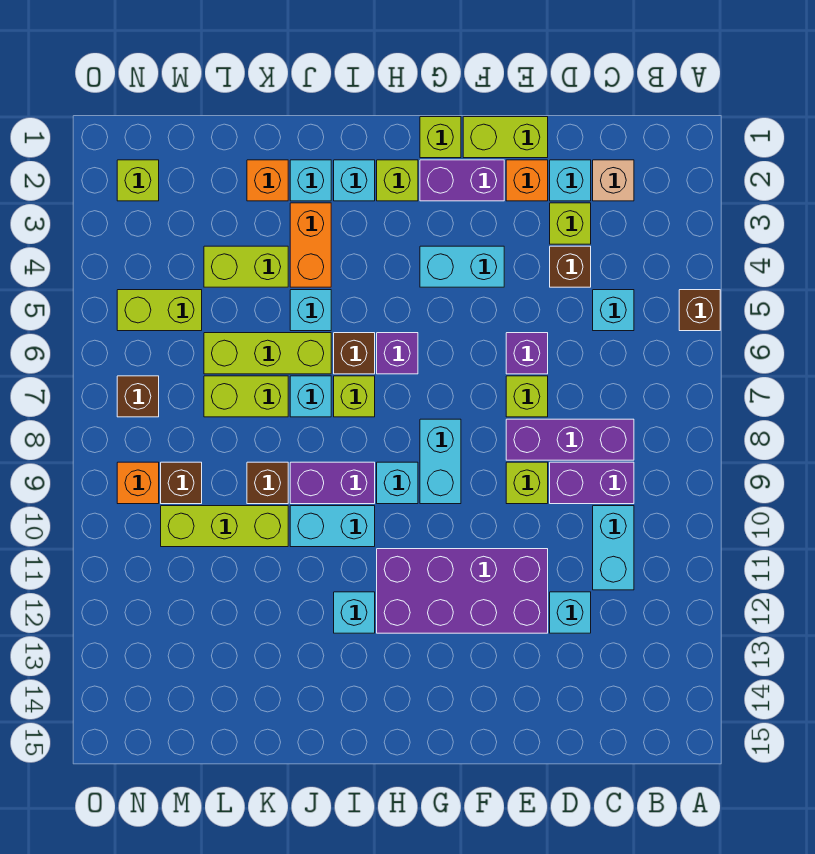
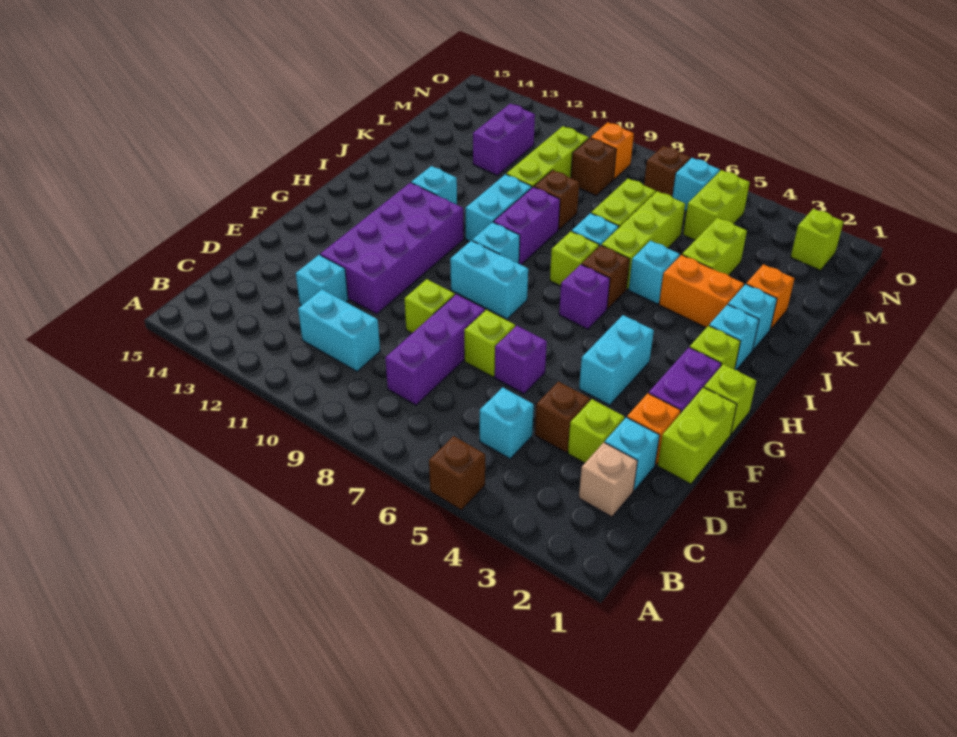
purple brick C9:D9 level 1 -> purple brick L12:M12 level 1
none -> cyan brick N6 level 1

